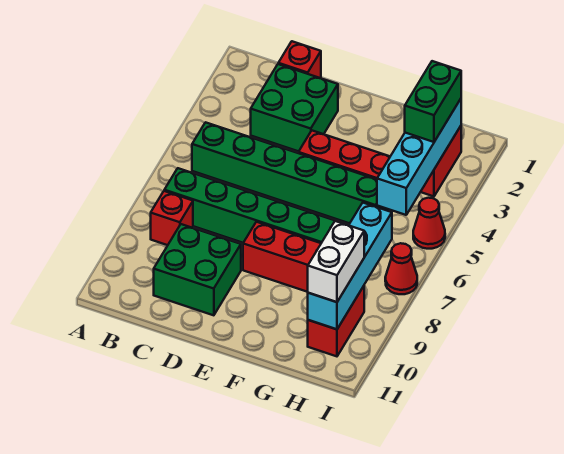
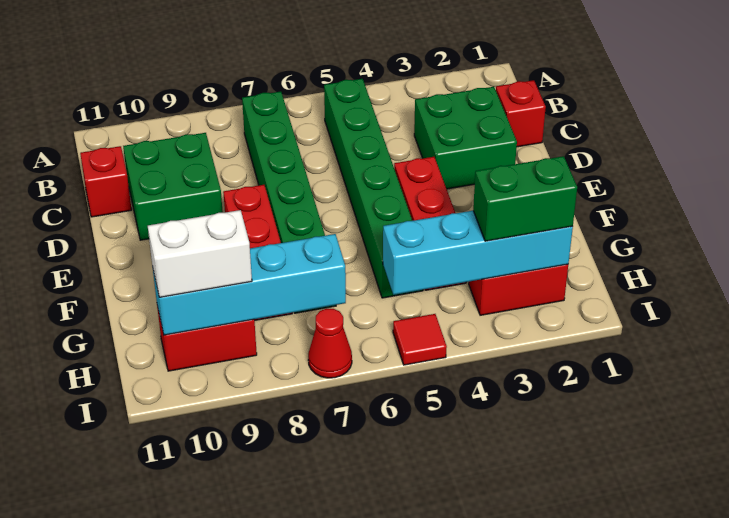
red brick B8 level 1 -> red brick C11 level 1
red cone I5 level 1 -> red tile I5 level 1

